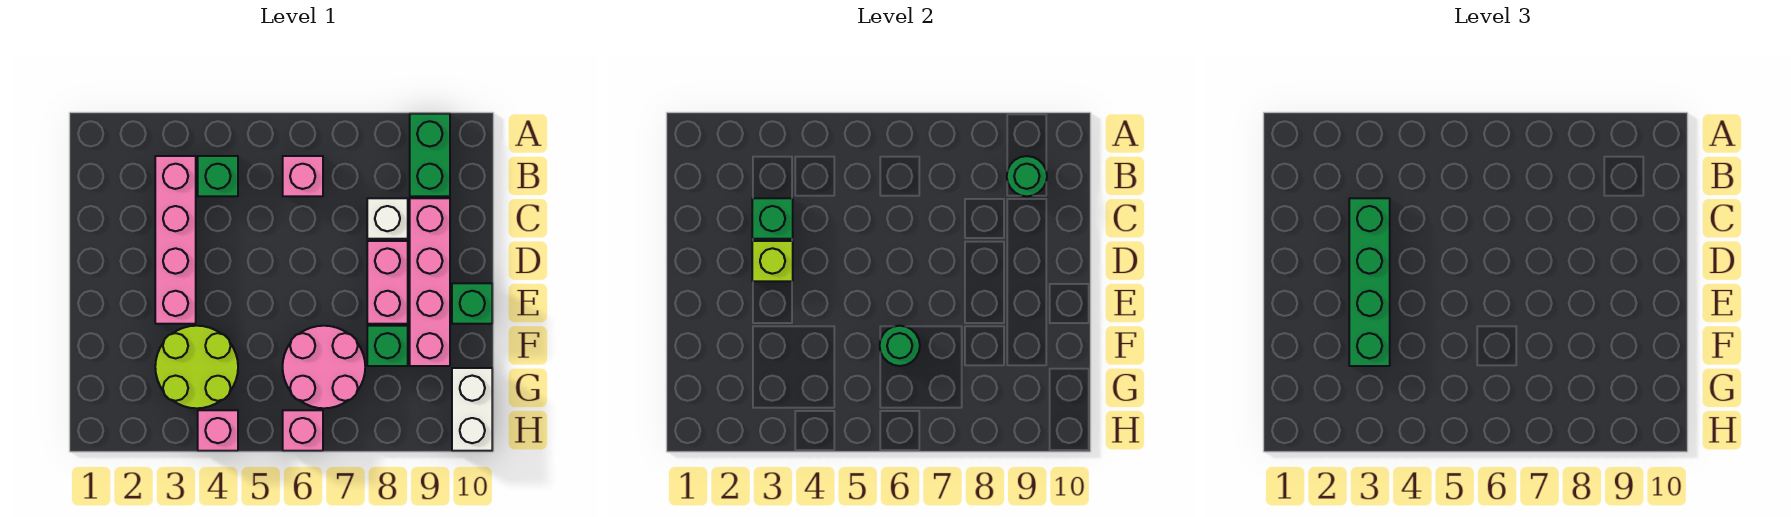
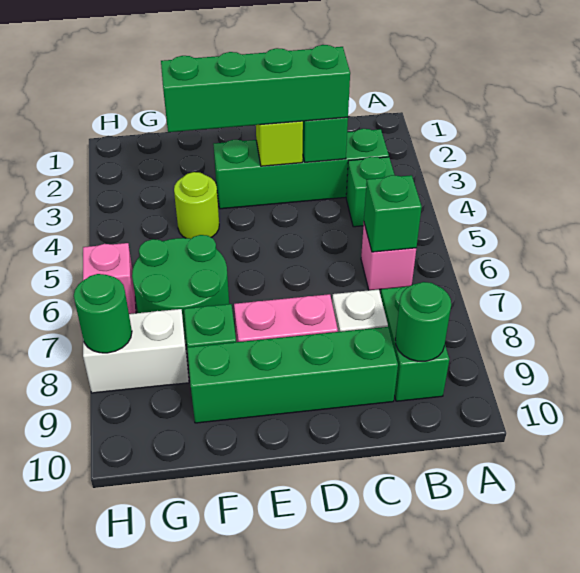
green brick A9:B9 level 1 -> green brick B8:B9 level 1
pink brick B3:E3 level 1 -> green brick B3:E3 level 1
pink brick C9:F9 level 1 -> green brick C9:F9 level 1
green brick E10 level 1 -> green brick B6 level 2
lime round brick F3:G4 level 1 -> lime round brick F4 level 1
pink round brick F6:G7 level 1 -> green round brick F6:G7 level 1
green round brick F6 level 2 -> green round brick H8 level 2
white brick G10:H10 level 1 -> white brick G8:H8 level 1
pink brick H4 level 1 -> none

